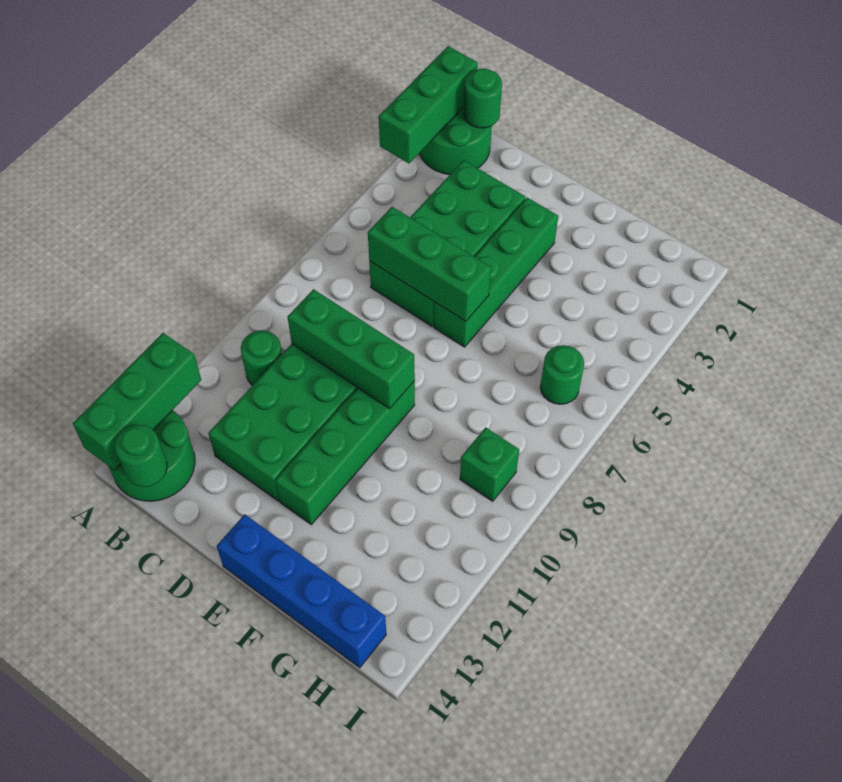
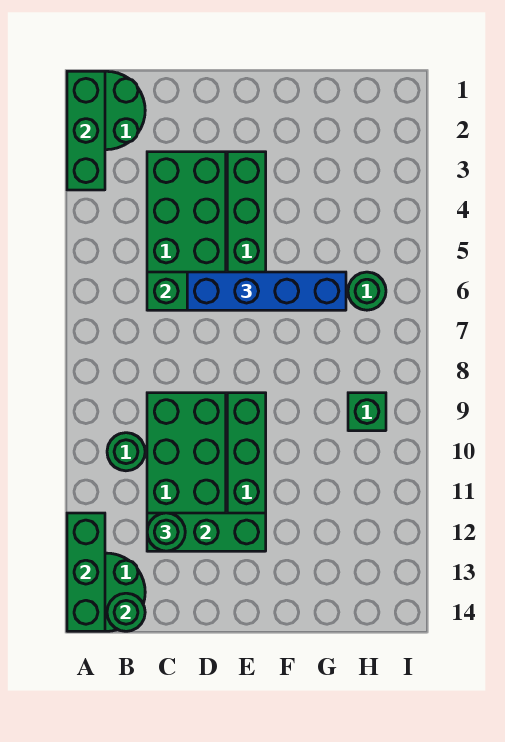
green round brick B1 level 2 -> green round brick C12 level 3
green brick C9:E9 level 2 -> green brick C12:E12 level 2
blue brick E14:H14 level 1 -> blue brick D6:G6 level 3

